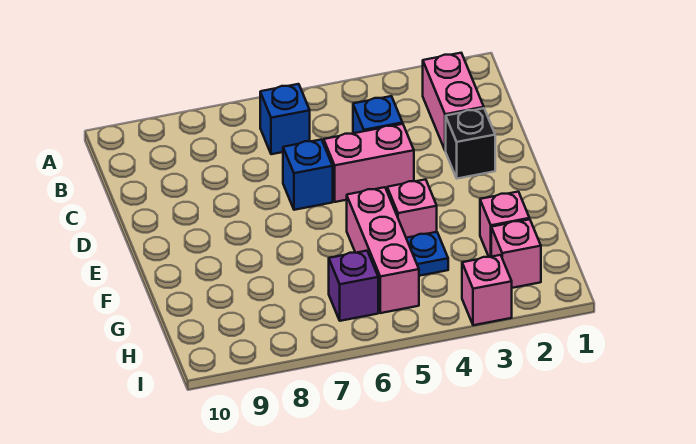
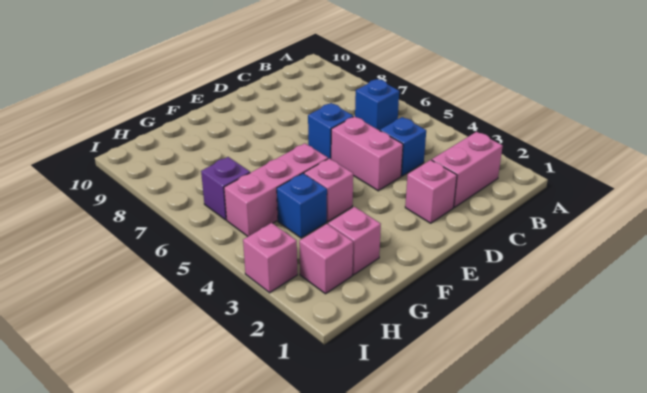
black brick D2 level 1 -> pink brick D2 level 1
blue plate G4 level 1 -> blue brick G4 level 1

